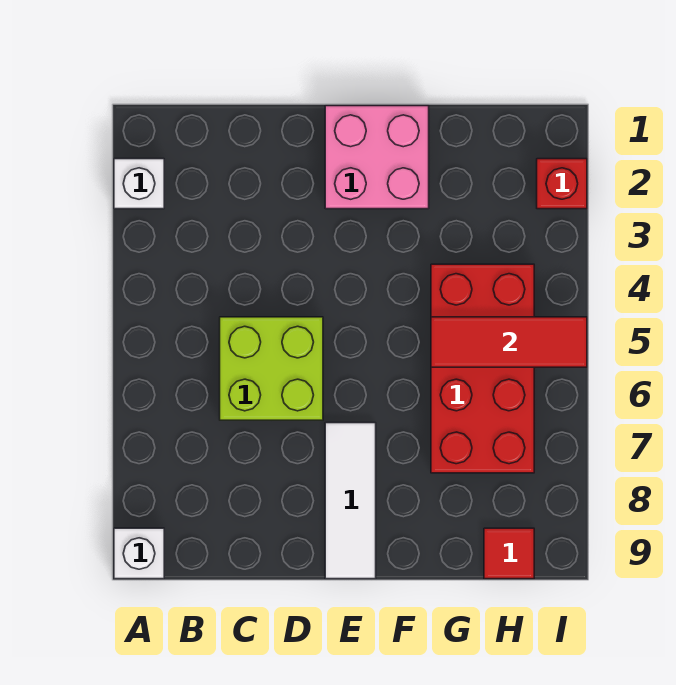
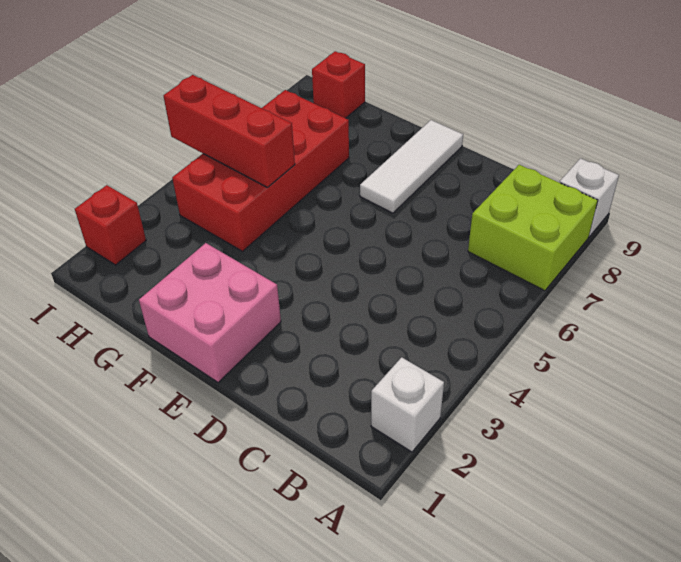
lime brick C5:D6 level 1 -> lime brick A7:B8 level 1
red tile G5:I5 level 2 -> red brick G5:I5 level 2
red tile H9 level 1 -> red brick H9 level 1

